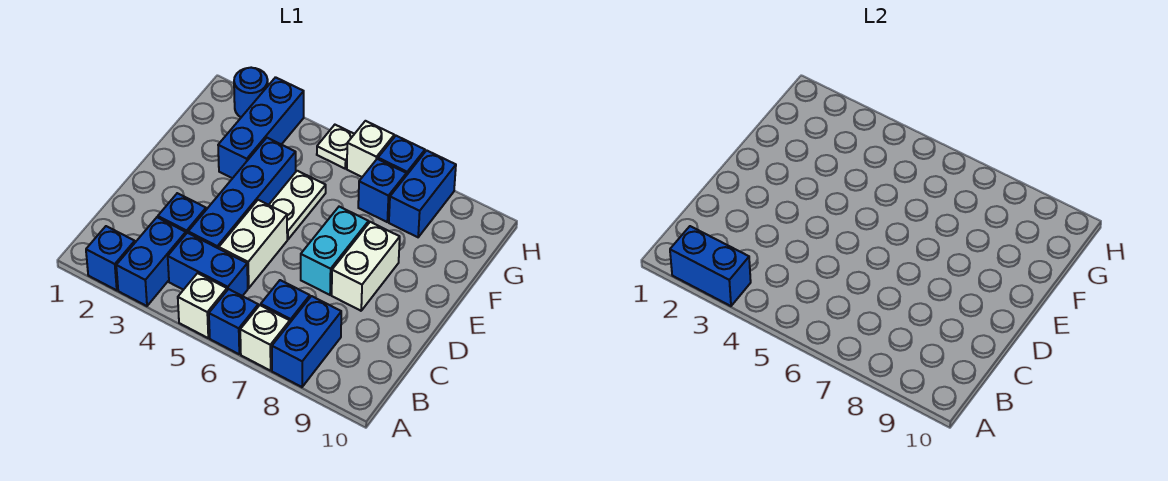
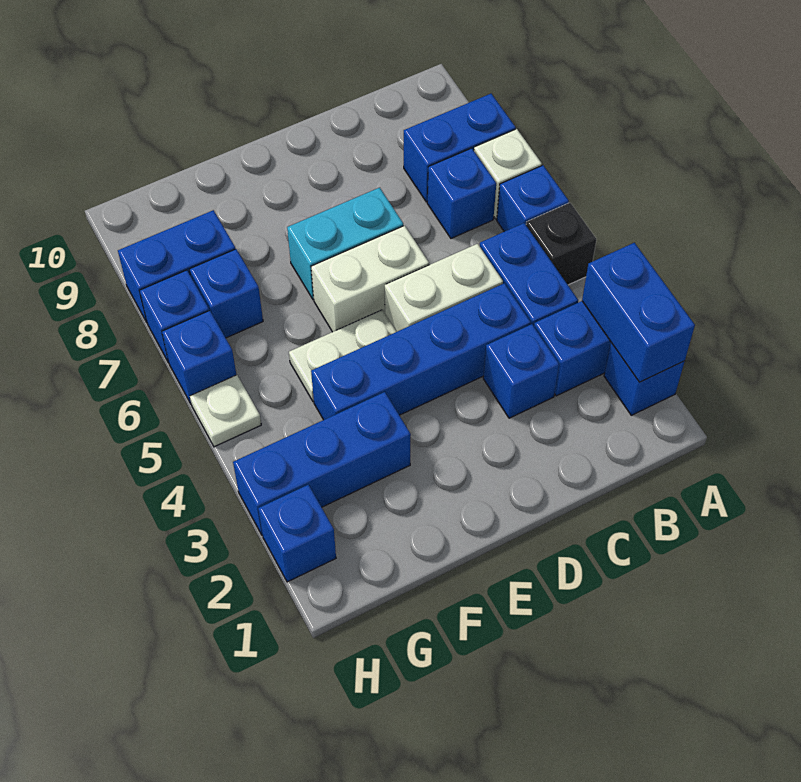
white brick A5 level 1 -> black brick A5 level 1
white brick D8:E8 level 1 -> white brick D6:E6 level 1
blue round brick H2 level 1 -> blue brick H2 level 1
white brick H6 level 1 -> blue brick H6 level 1

